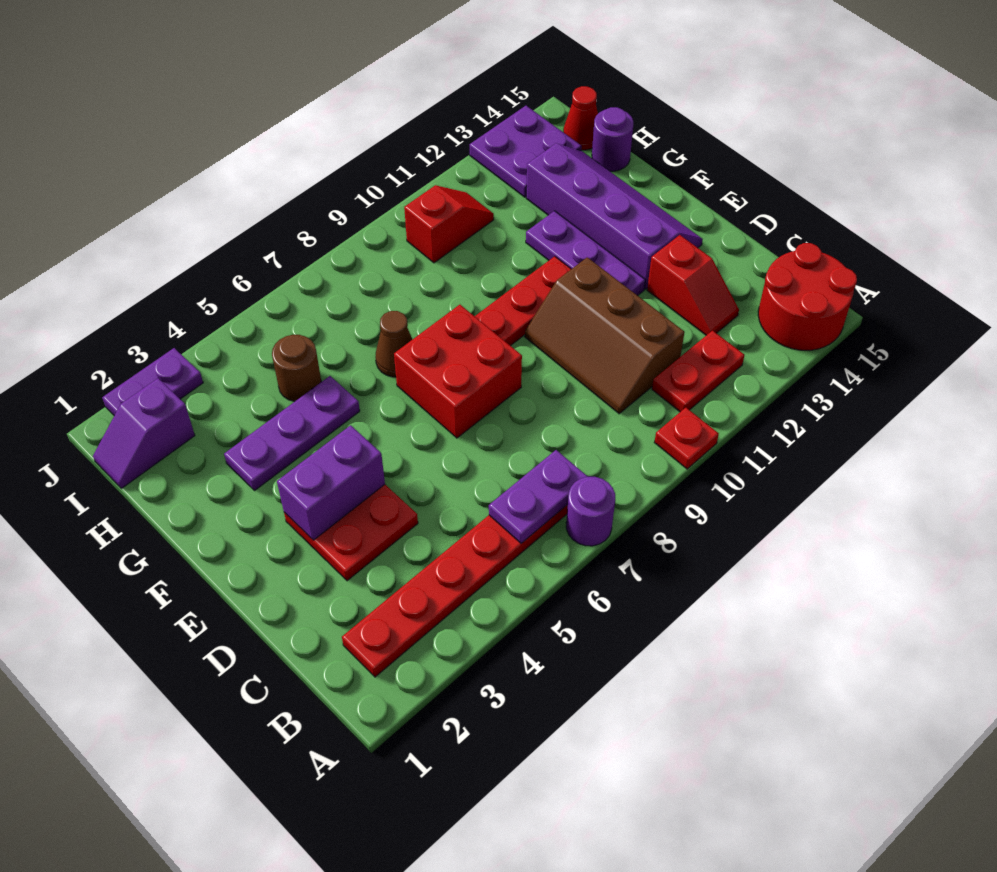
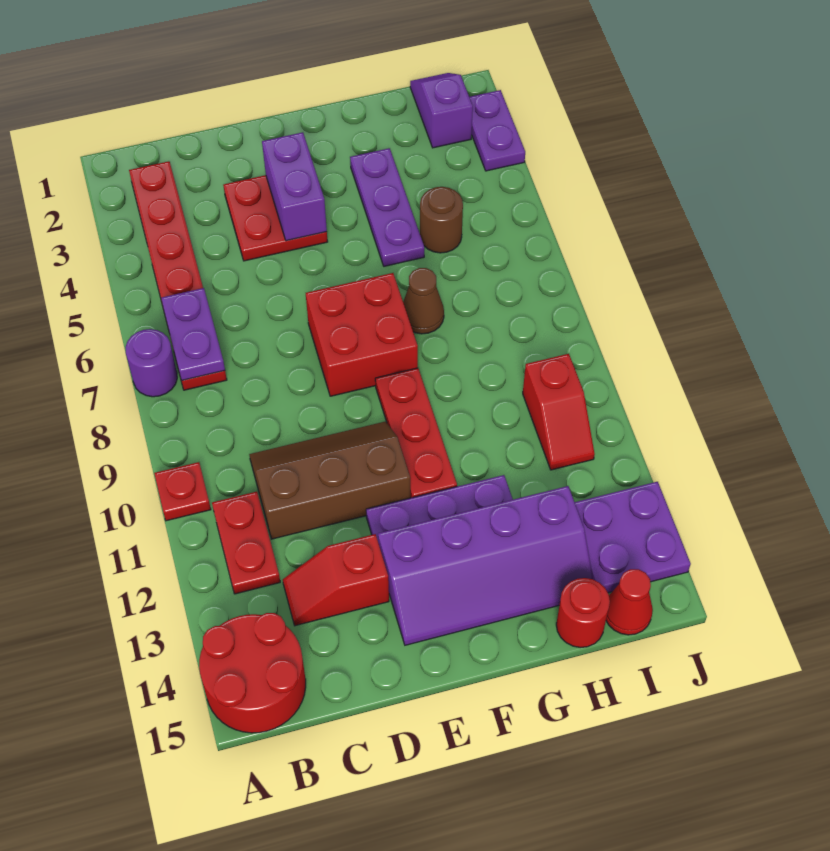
purple round brick H15 level 1 -> red round brick H15 level 1

